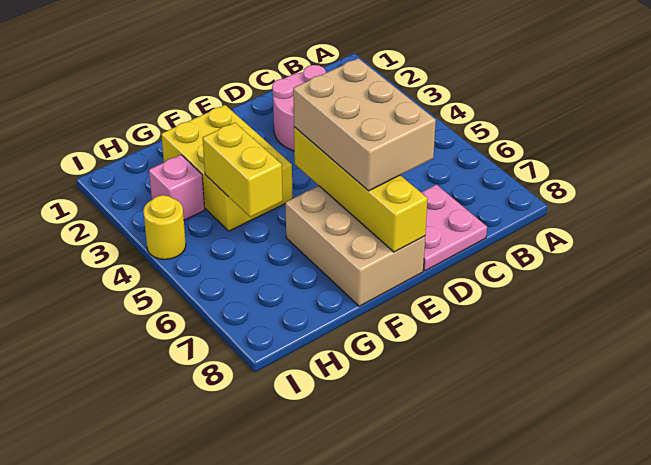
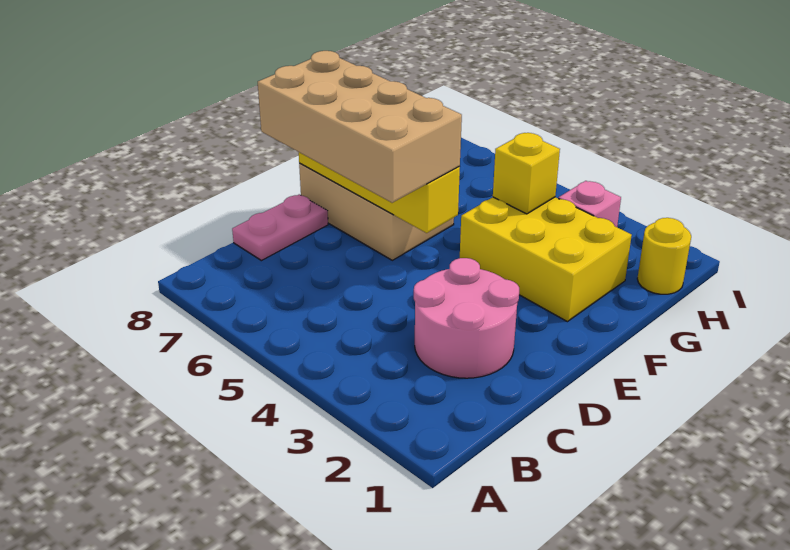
pink plate C7:D8 level 1 -> pink plate C8:D8 level 1
tan brick D5:E7 level 3 -> tan brick D5:E8 level 3
yellow brick G4:G5 level 2 -> yellow brick G4 level 2
yellow round brick I4 level 1 -> yellow round brick H1 level 1

